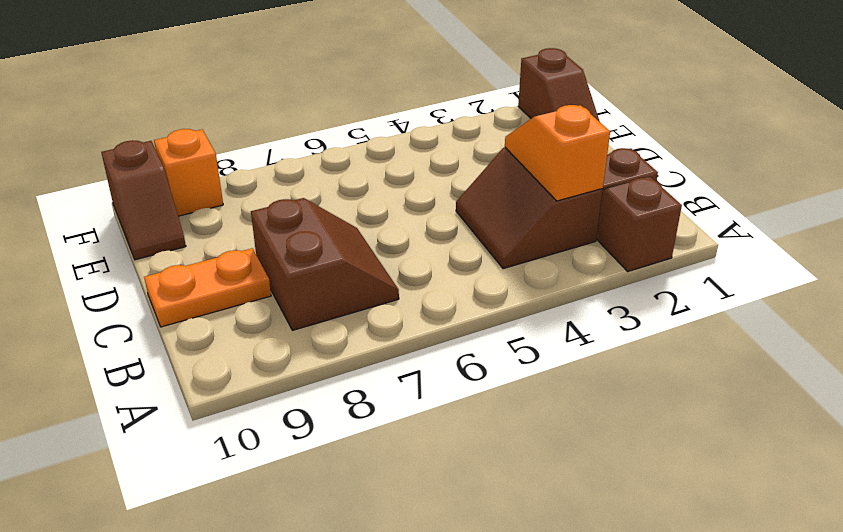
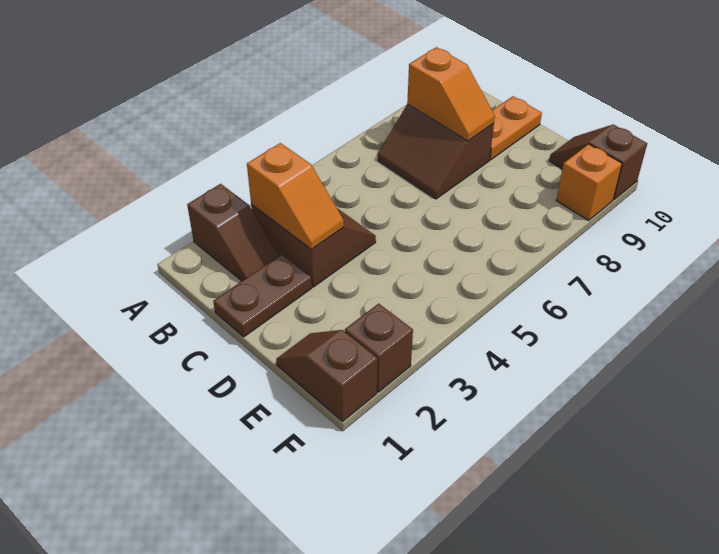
none -> orange slope B8:C8 level 2 top B
none -> brown brick F2 level 1

